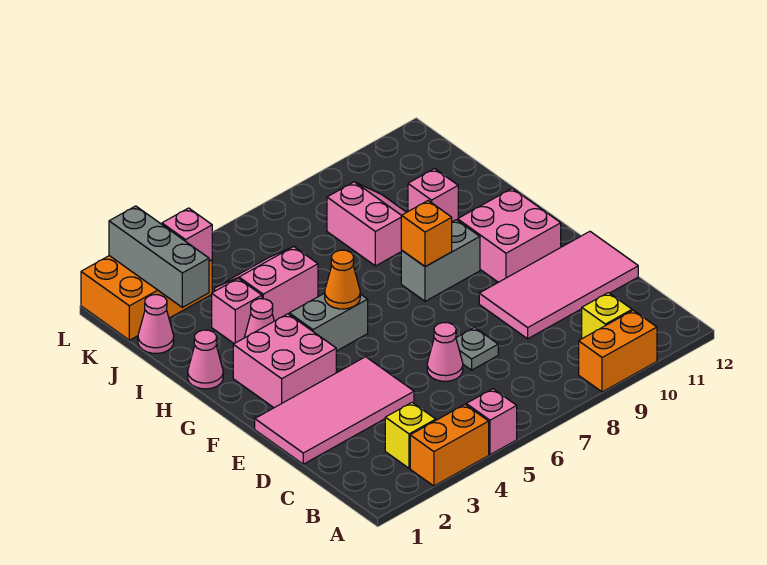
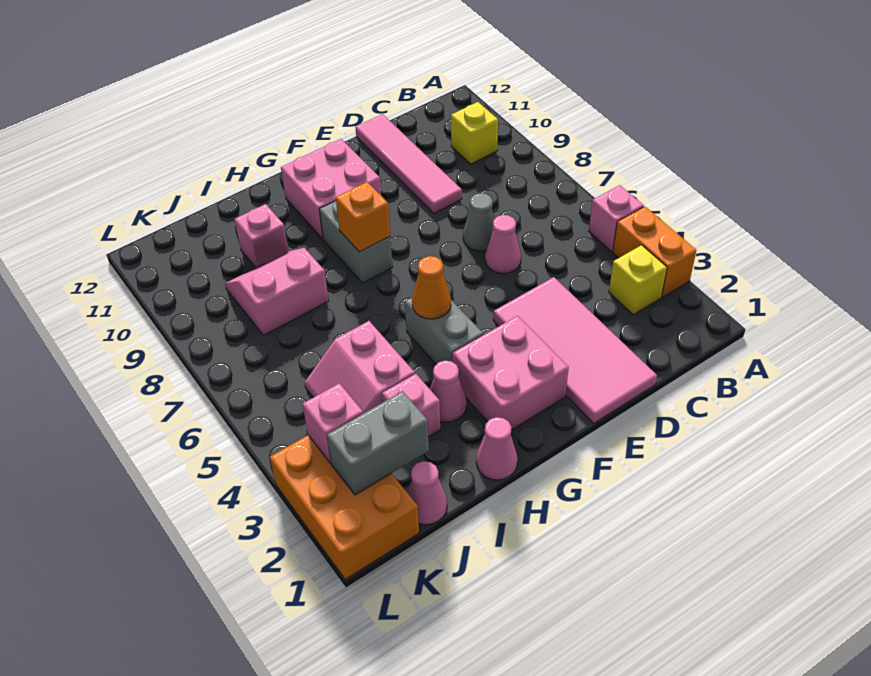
orange brick A9:A10 level 1 -> none
grey plate D7 level 1 -> grey cone D7 level 1
pink tile D9:E12 level 1 -> pink tile D9:D12 level 1
grey brick J2:L2 level 2 -> grey brick J2:K2 level 2

